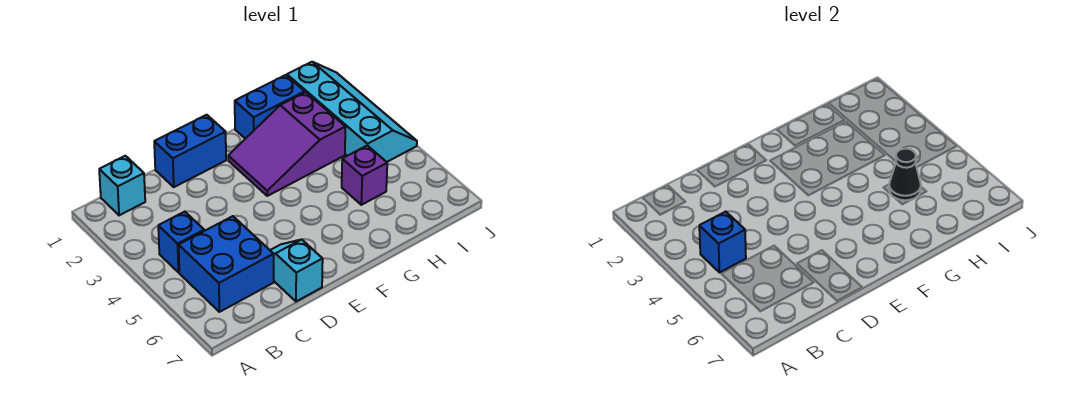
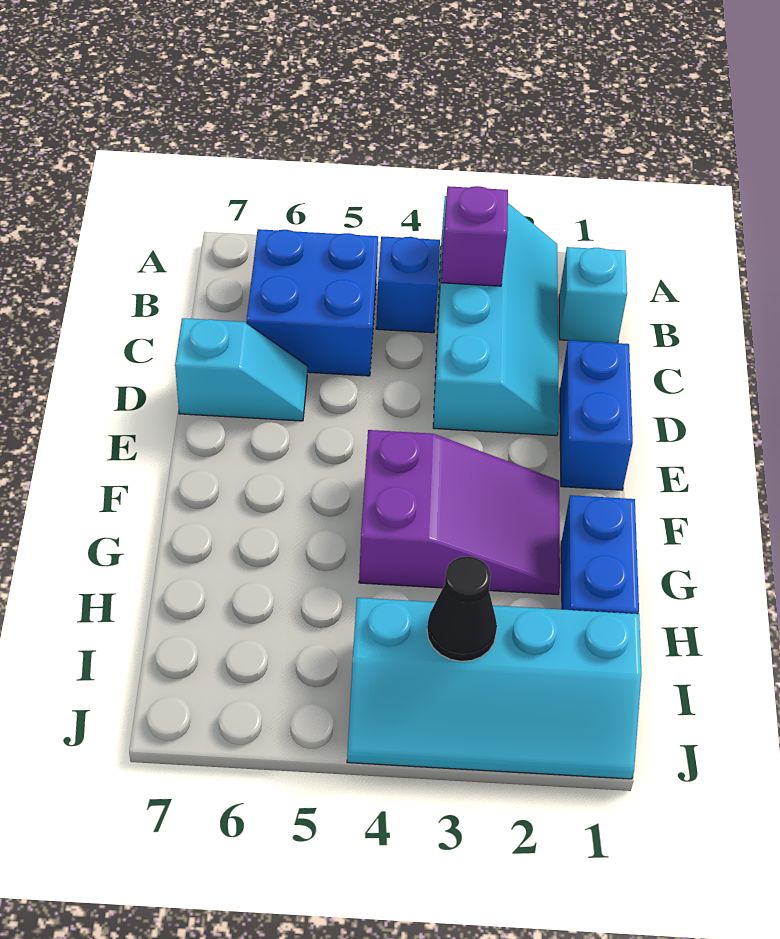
none -> cyan slope A2:D3 level 1 top 3
blue brick B4 level 2 -> none
purple slope F2:H3 level 1 top H -> purple slope F2:G4 level 1 top 4
purple brick H5 level 1 -> purple brick B3 level 2
black cone H5 level 2 -> black cone I3 level 2

